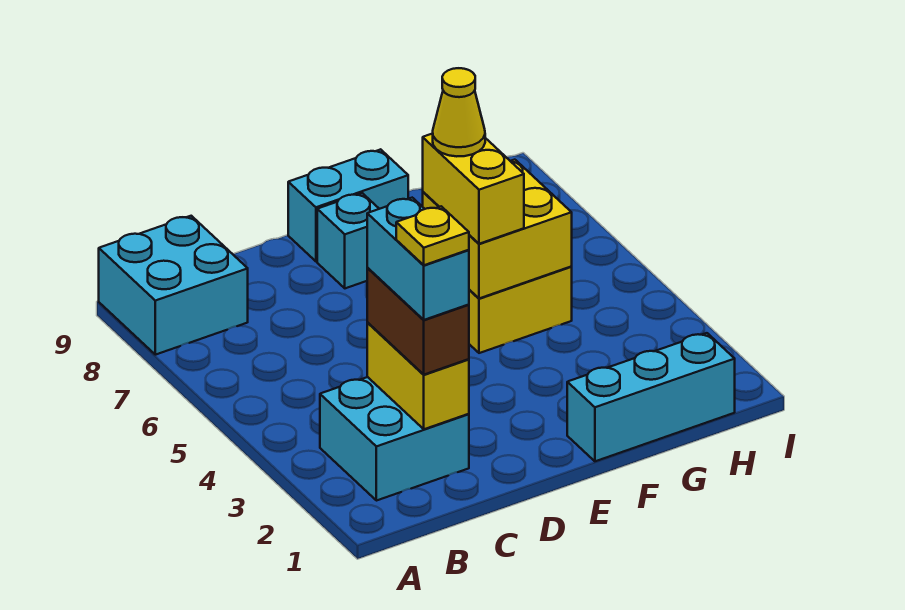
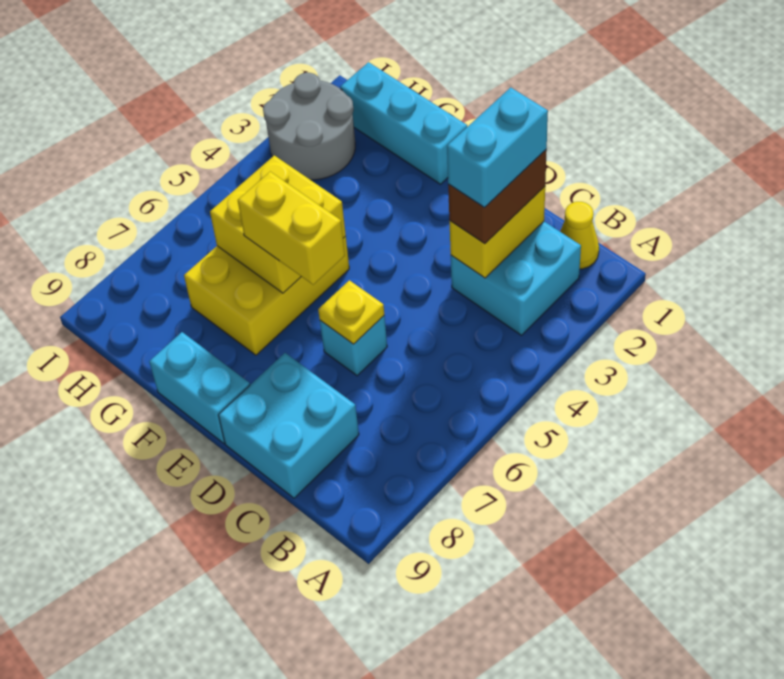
cyan brick A8:B9 level 1 -> cyan brick C8:D9 level 1
yellow plate C2 level 5 -> yellow plate D6 level 2
cyan brick E8 level 1 -> cyan brick D6 level 1
yellow brick F5:F6 level 3 -> yellow brick E6:F6 level 3
yellow cone F6 level 4 -> yellow cone B1 level 1
none -> grey round brick H2:I3 level 1

